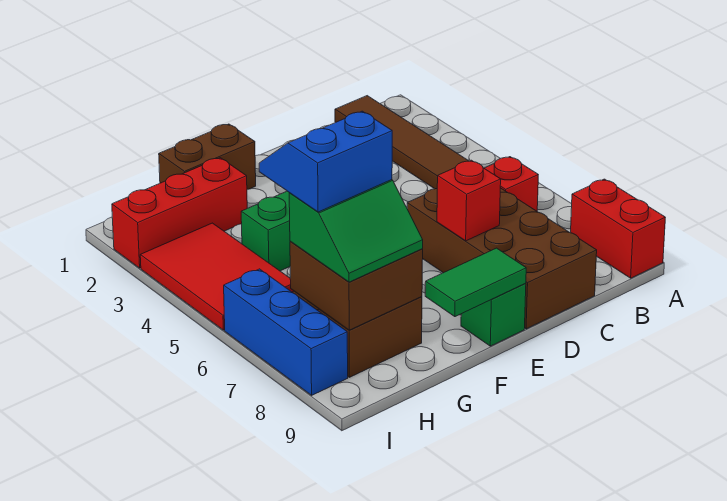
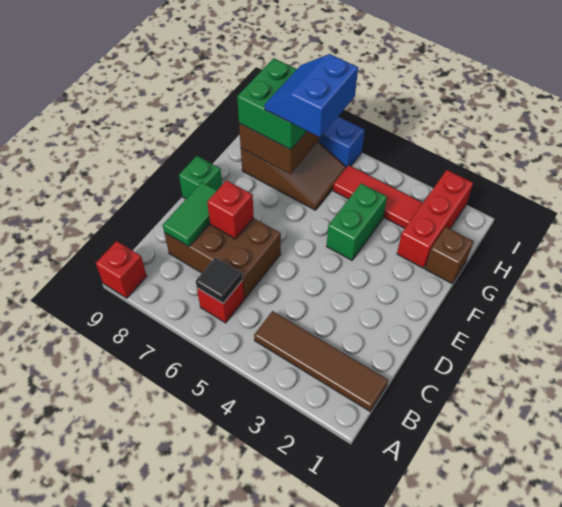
red brick A8:A9 level 1 -> red brick A9 level 1
none -> black tile B6 level 2
brown brick C6:D9 level 1 -> brown brick C6:D8 level 1
green tile E9:F9 level 2 -> green tile C8:D8 level 2
brown brick F1:G1 level 1 -> brown brick G1 level 1
blue slope G6:H7 level 4 top 7 -> blue slope G6:H7 level 4 top 6
green slope G7:H8 level 3 top 7 -> green brick G7:H8 level 3
red tile H3:I5 level 1 -> red tile H3:H5 level 1

